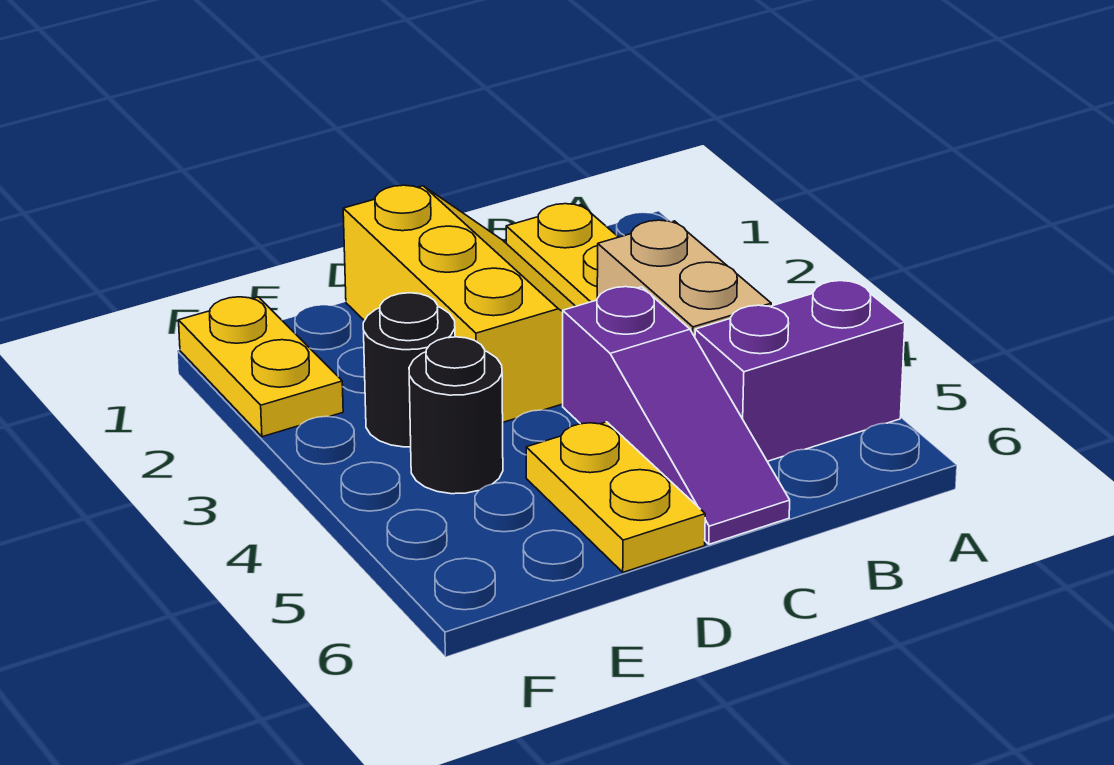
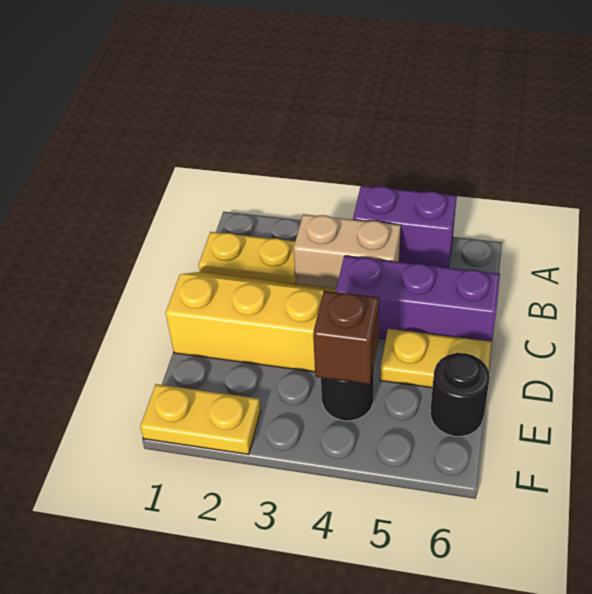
purple brick A5:B5 level 1 -> purple brick A4:A5 level 1
purple slope C4:C6 level 1 top 4 -> purple brick C4:C6 level 1
black round brick E3 level 1 -> black round brick E6 level 1
none -> brown brick E4 level 2

